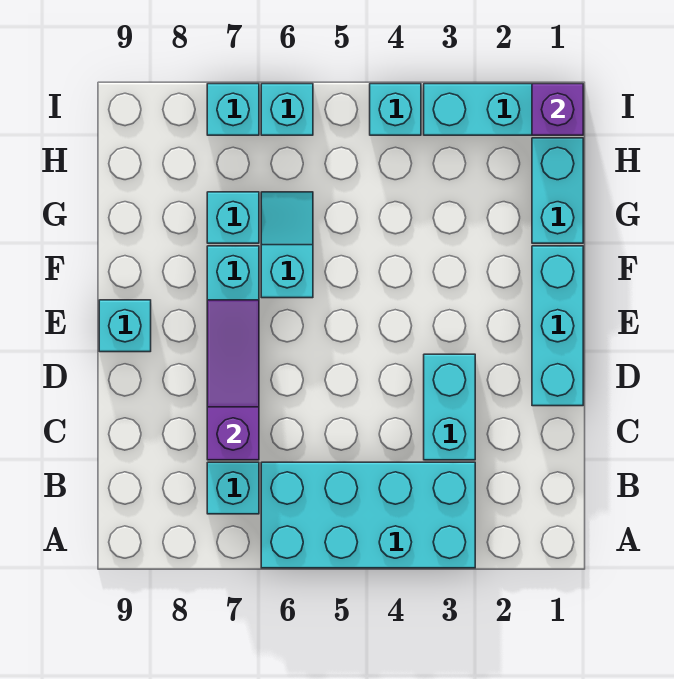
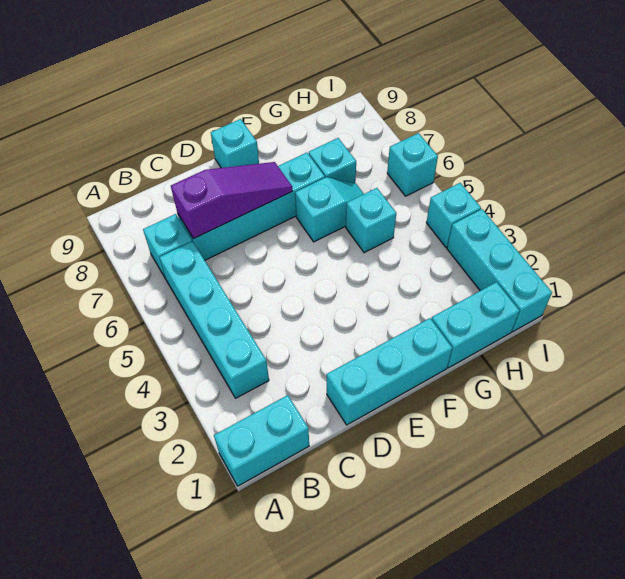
cyan brick A3:B6 level 1 -> cyan brick B3:B6 level 1
cyan brick C3:D3 level 1 -> cyan brick A1:B1 level 1
purple brick I1 level 2 -> none
cyan brick I7 level 1 -> cyan brick G5 level 1

